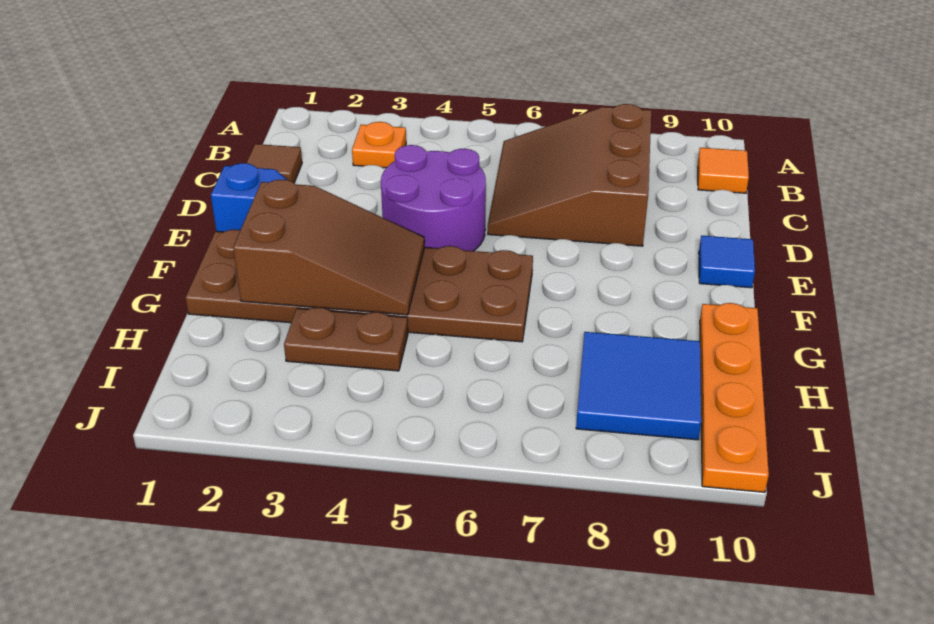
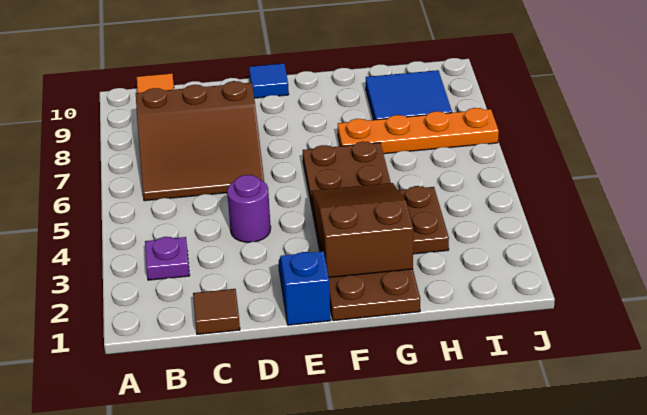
orange plate B3 level 1 -> purple plate B3 level 1
purple round brick D4:E5 level 1 -> purple round brick D4 level 1
orange plate G10:J10 level 1 -> orange plate G7:J7 level 1

